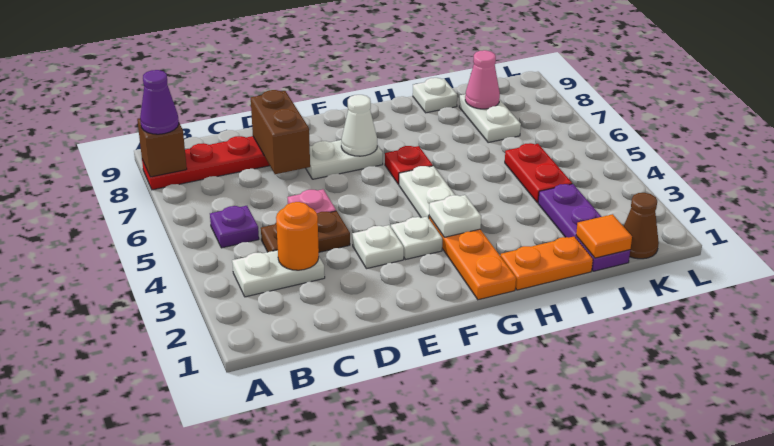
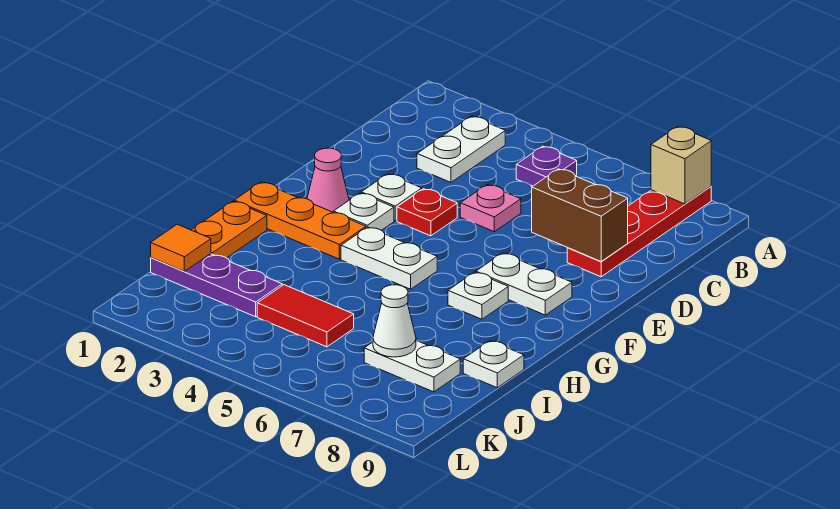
brown brick A8 level 2 -> tan brick A8 level 2
purple cone A8 level 3 -> none
orange round brick C3 level 2 -> none
brown plate C4:D4 level 1 -> none
white plate E7:F7 level 1 -> white plate F7:F8 level 1
white cone F7 level 2 -> white cone J7 level 2
white plate G3 level 2 -> white plate G7 level 1
red plate G6 level 1 -> red plate E4 level 1
red plate J4:J5 level 1 -> red tile J4:J5 level 1
pink cone J8 level 2 -> pink cone F2 level 1
brown cone K1 level 1 -> none

